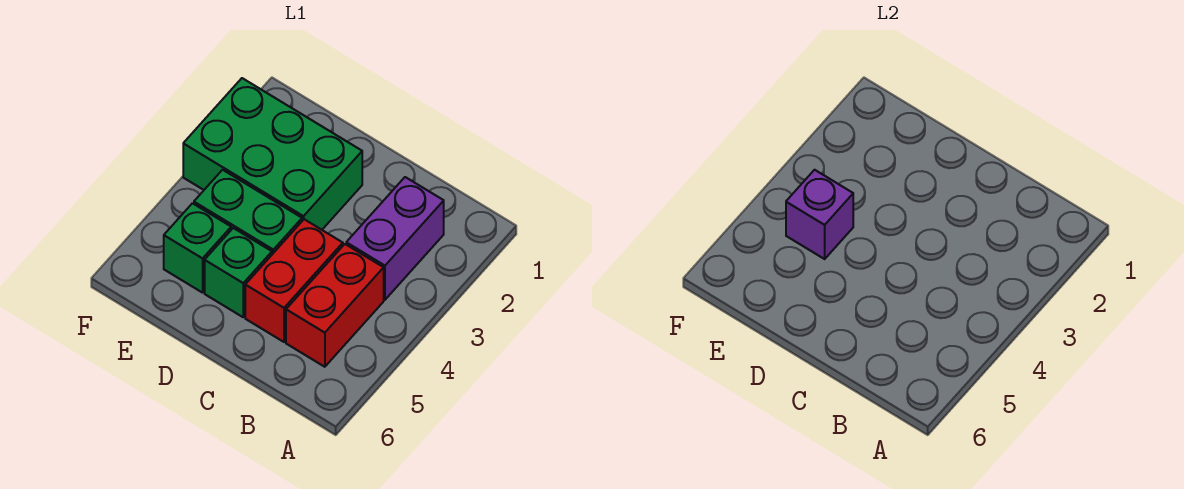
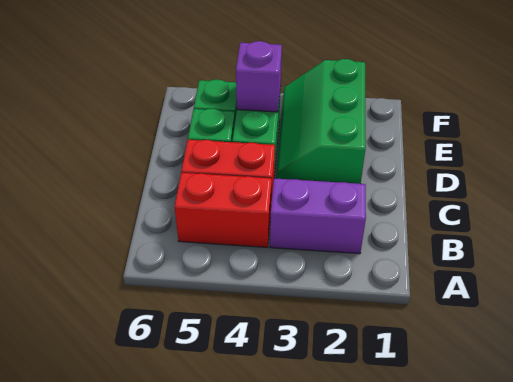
green brick D2:F3 level 1 -> green slope D2:F3 level 1 top 2

